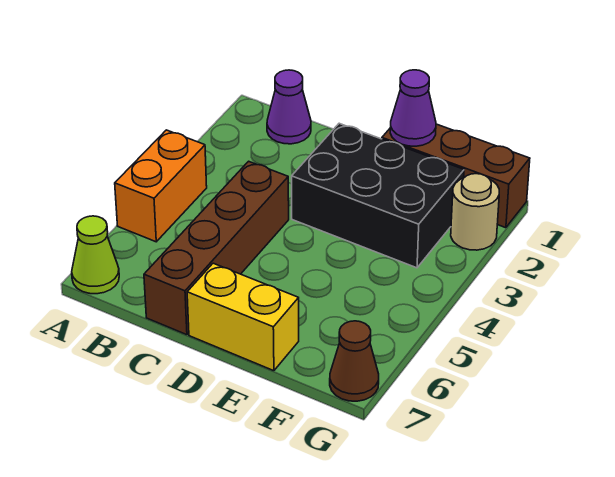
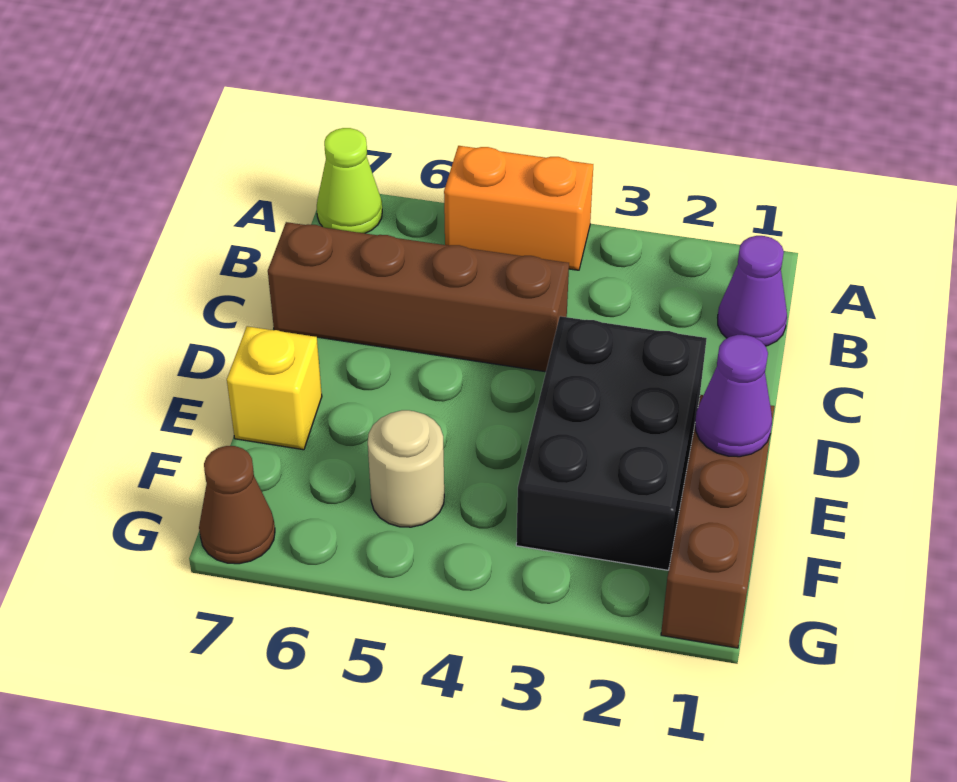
yellow brick D7:E7 level 1 -> yellow brick E7 level 1
tan round brick G2 level 1 -> tan round brick F5 level 1

